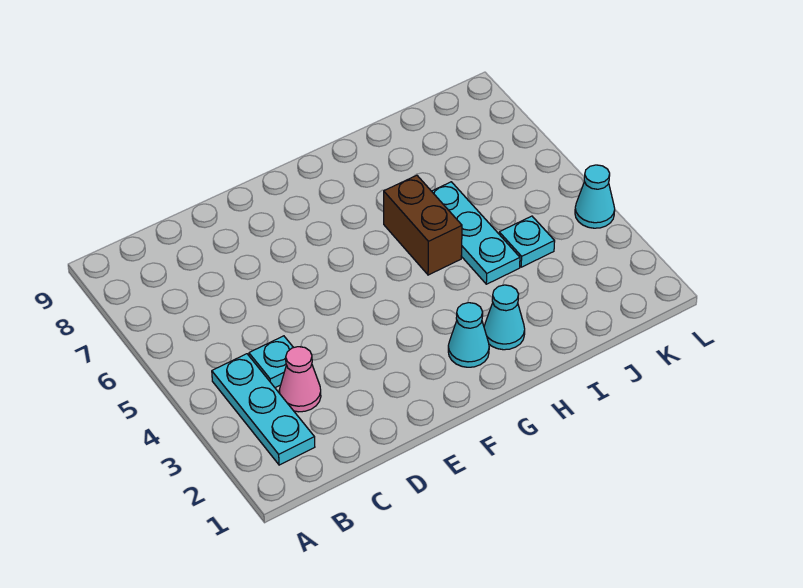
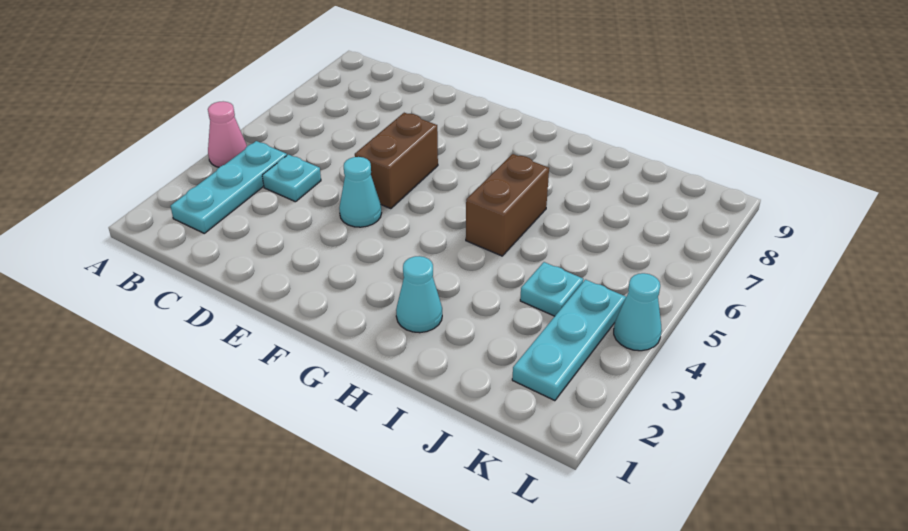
pink cone C3 level 1 -> pink cone A4 level 1
none -> brown brick E5:E6 level 1
cyan cone G2 level 1 -> cyan cone E4 level 1
cyan plate I4:I6 level 1 -> cyan plate K2:K4 level 1

